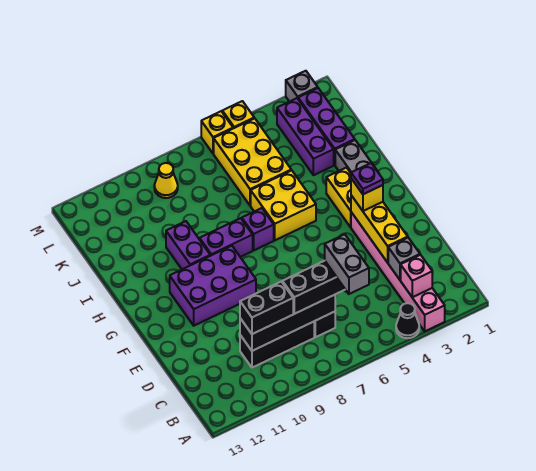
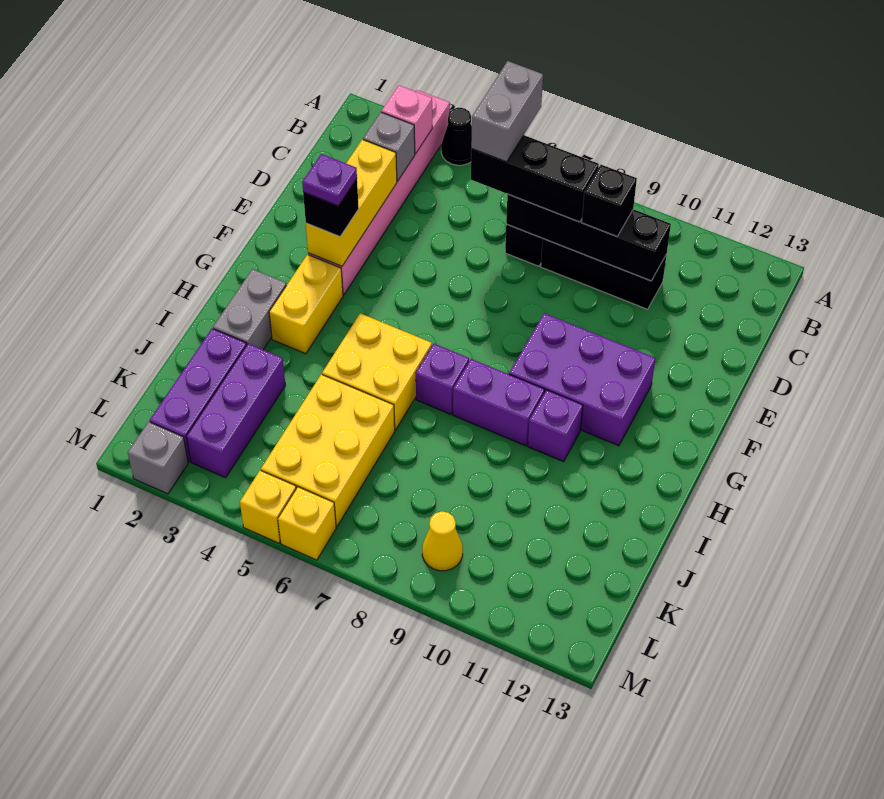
black brick C9:C10 level 3 -> black brick C9 level 3
yellow brick F3 level 3 -> black brick F3 level 3
purple brick H10:I10 level 1 -> purple brick H10 level 1

